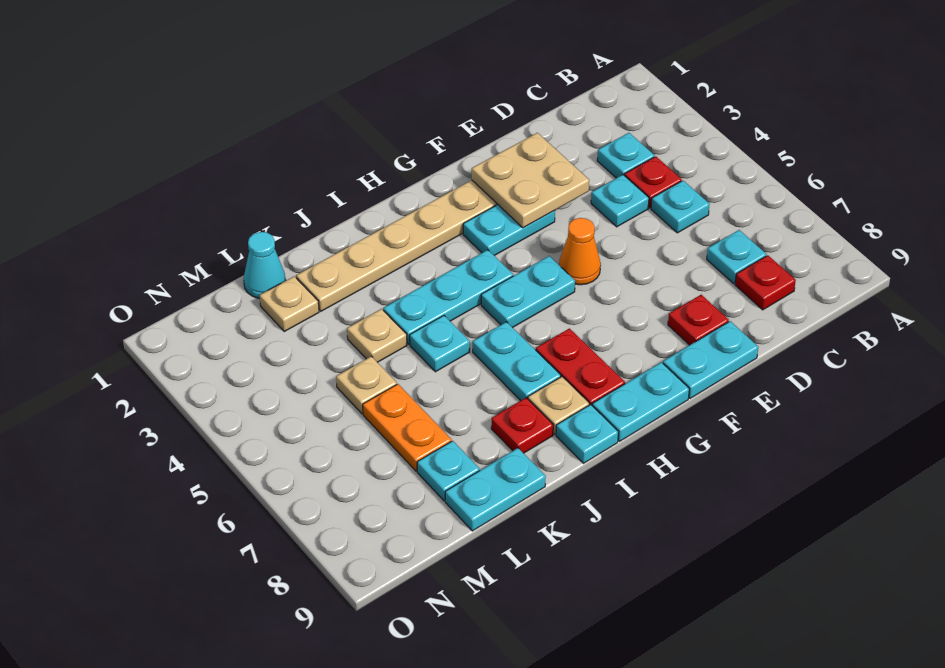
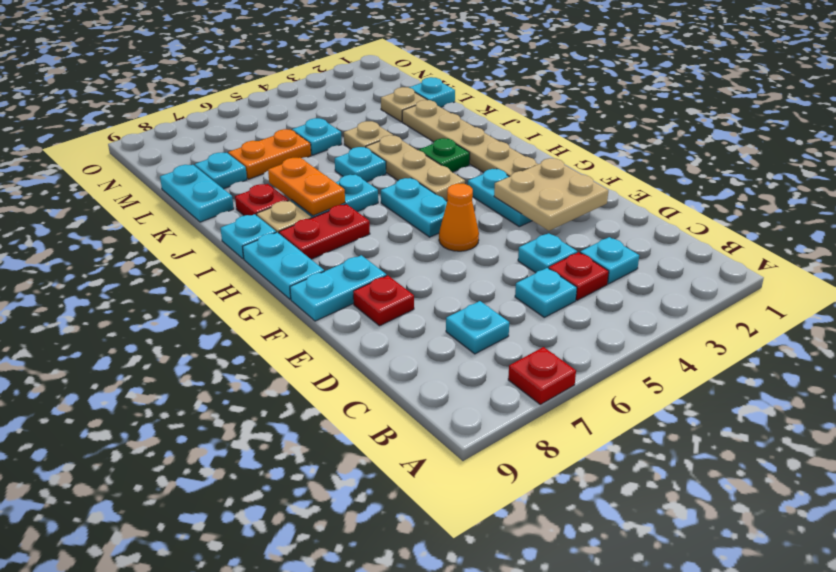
red plate C8 level 1 -> red plate A7 level 1
cyan plate E9:F9 level 1 -> cyan plate F8:F9 level 1
cyan plate H4:J4 level 1 -> tan plate H4:J4 level 1
none -> green plate I3 level 1
none -> orange plate I7:J7 level 2
cyan cone L1 level 1 -> cyan plate L1 level 1
tan plate L5 level 1 -> cyan plate L5 level 1

